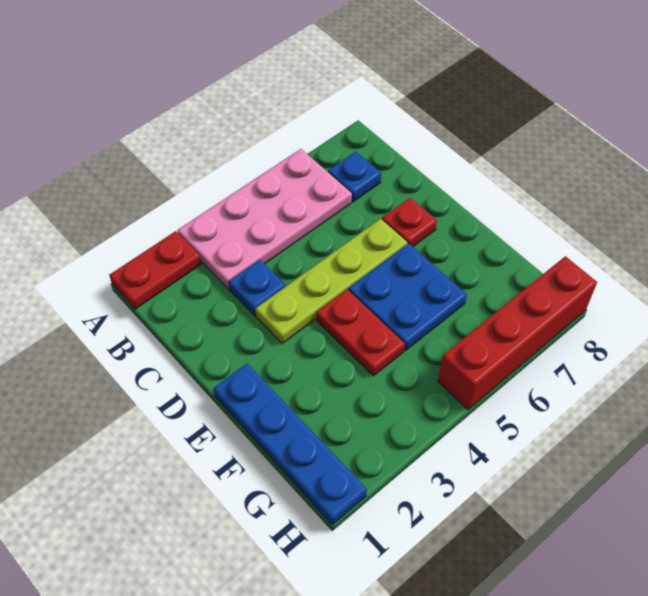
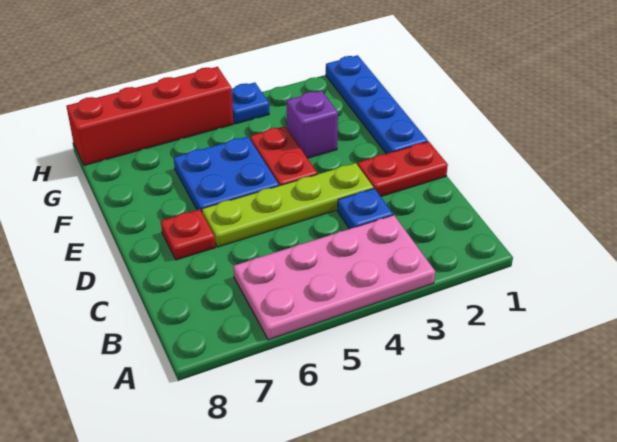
red plate A1:A2 level 1 -> red plate D1:D2 level 1
blue plate B7 level 1 -> blue plate H4 level 1
none -> purple brick F3 level 1

